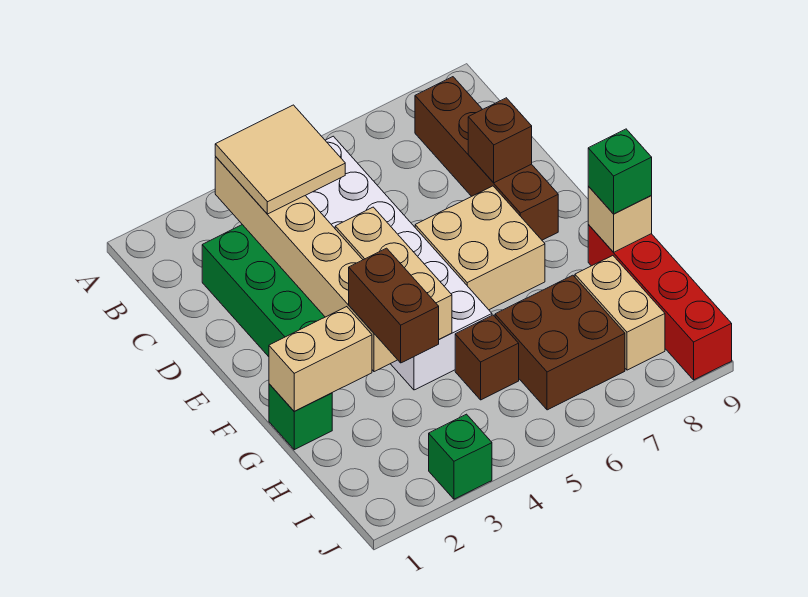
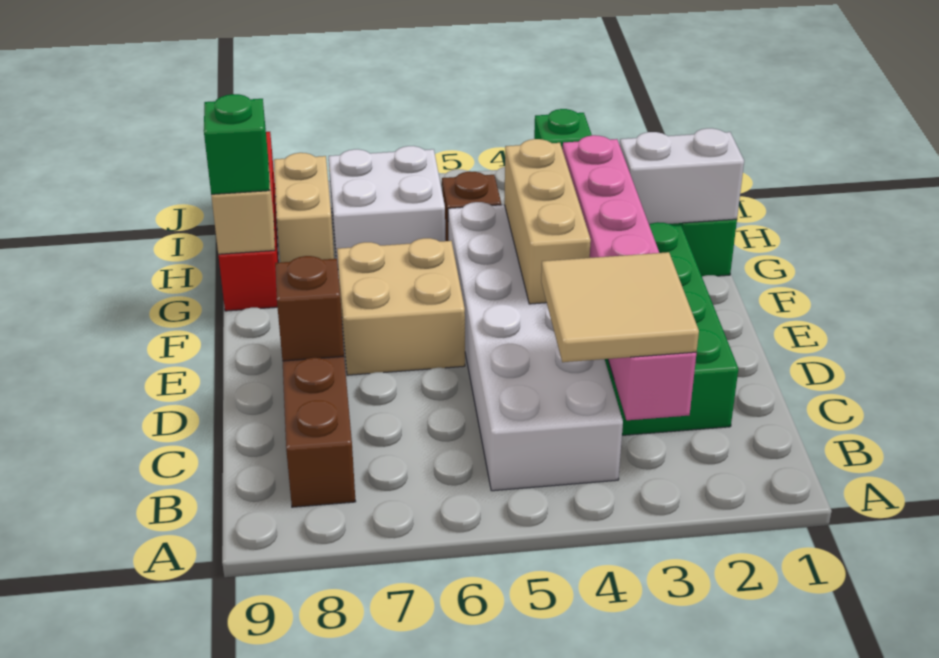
tan brick B3:G3 level 2 -> pink brick B3:G3 level 2
tan brick G1:G2 level 2 -> white brick G1:G2 level 2
brown brick G3:H3 level 3 -> none
brown brick H6:I7 level 1 -> white brick H6:I7 level 1

